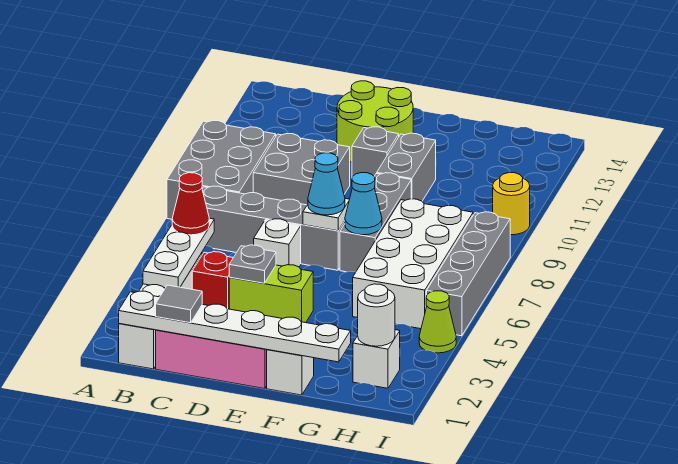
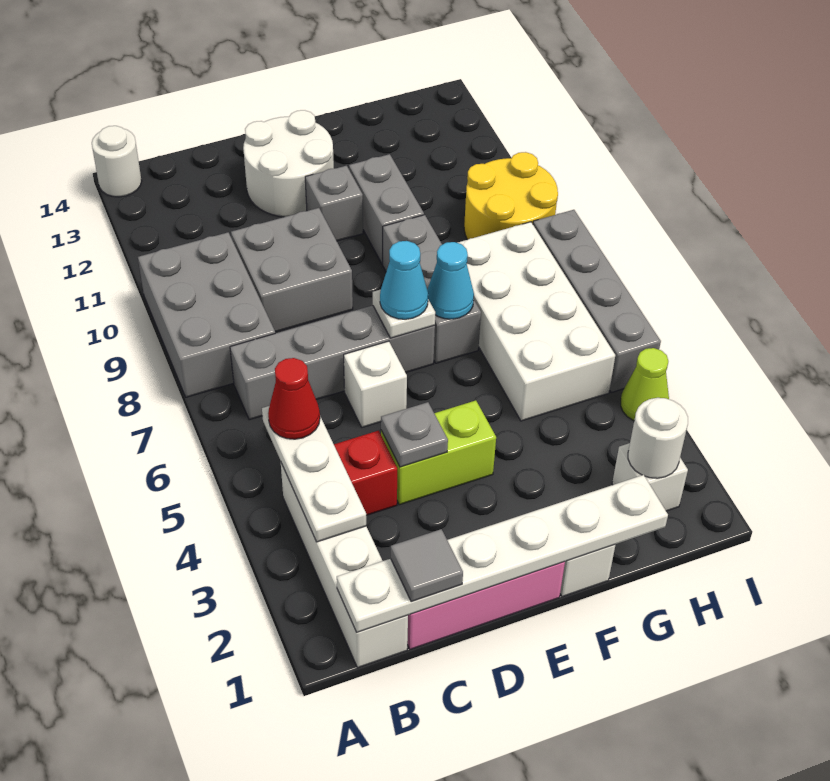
none -> white round brick A14 level 1
lime round brick D12:E13 level 1 -> white round brick D12:E13 level 1
yellow round brick I10 level 1 -> yellow round brick H9:I10 level 1

